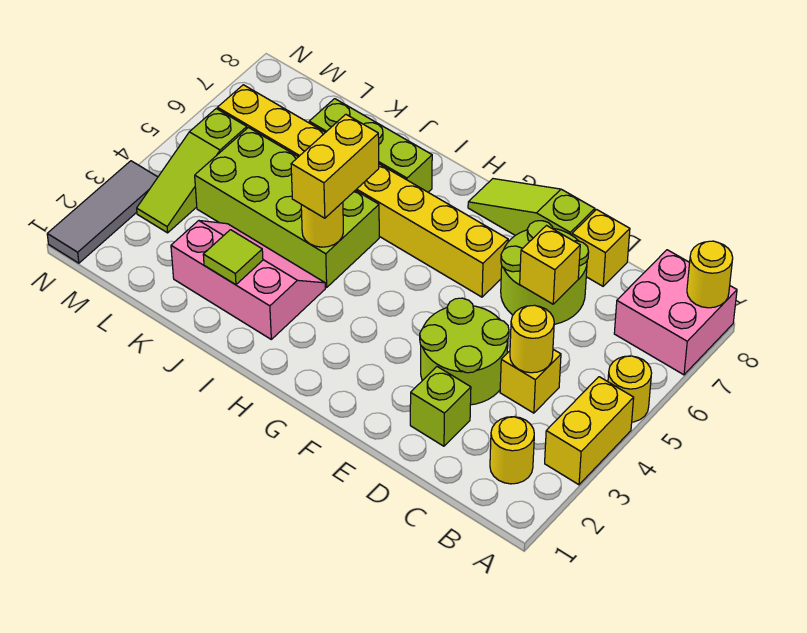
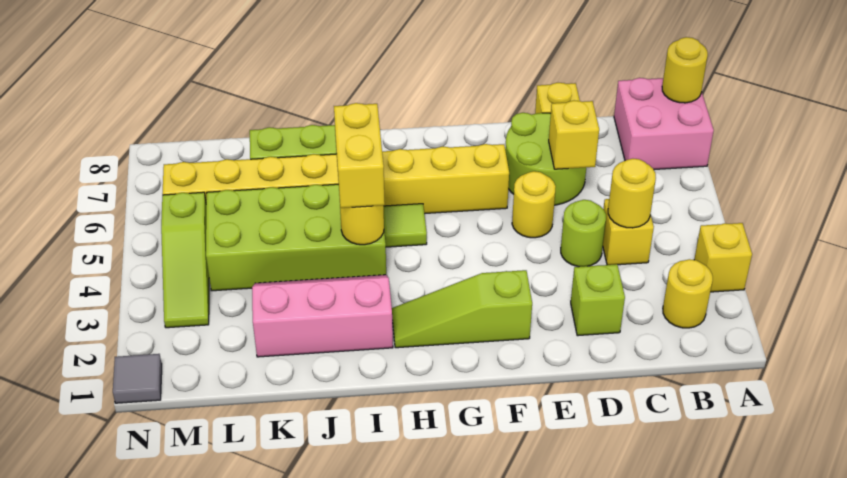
yellow brick A3:A4 level 1 -> yellow brick A3 level 1
yellow round brick A5 level 1 -> yellow round brick E5 level 1
lime round brick D3:E4 level 1 -> lime round brick D4 level 1
lime slope E8:G8 level 1 top E -> lime slope F2:H2 level 1 top F
lime tile J2 level 2 -> lime tile H5 level 1
grey tile N1:N3 level 1 -> grey tile N1 level 1

